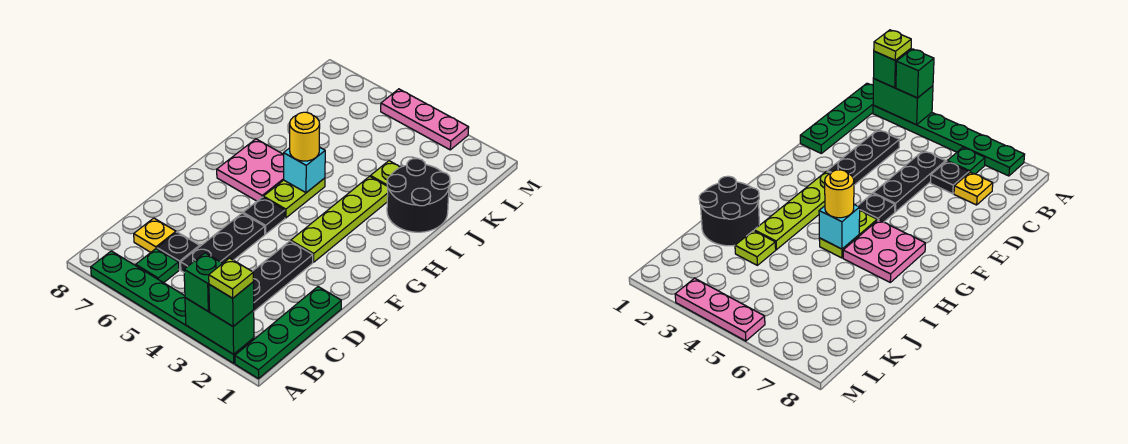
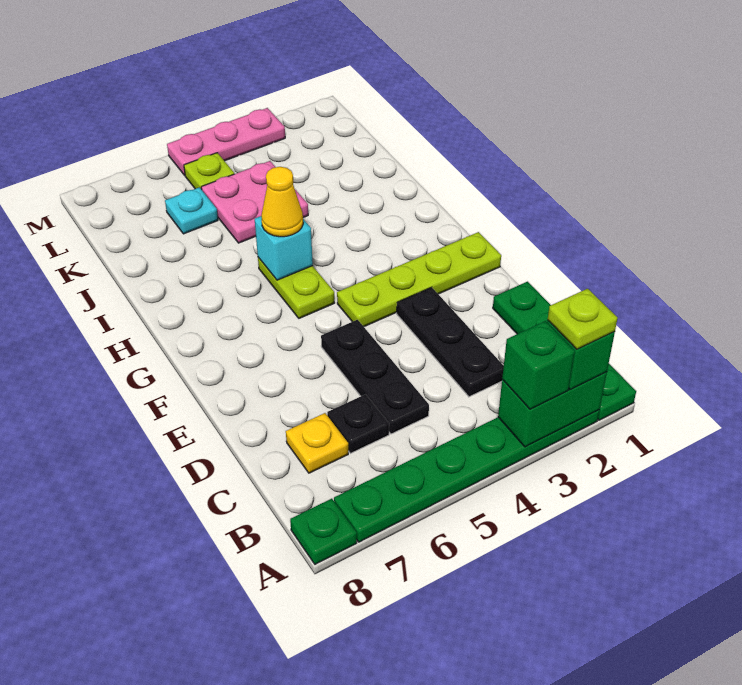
green plate B6 level 1 -> green plate A8 level 1
lime plate F3:I3 level 1 -> lime plate F1:F4 level 1
black plate F5 level 1 -> none
pink plate G6:H7 level 1 -> pink plate J4:K5 level 1
yellow round brick H5 level 3 -> yellow cone H5 level 3
black round brick I1:J2 level 1 -> none
lime plate J3 level 1 -> lime plate L5 level 1
none -> cyan plate K6 level 1

